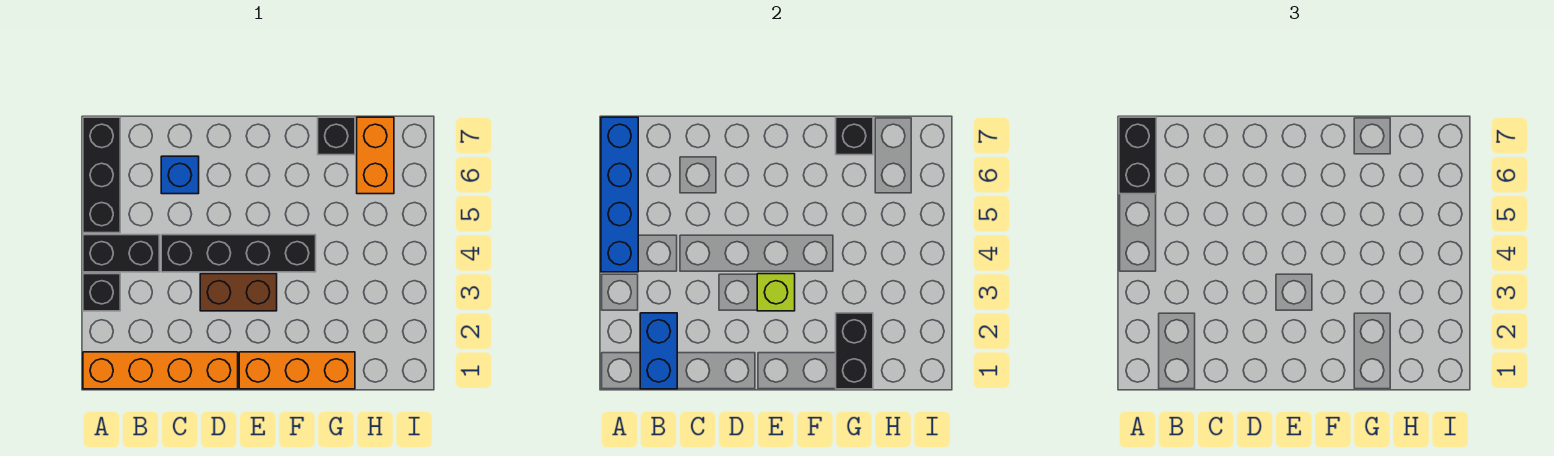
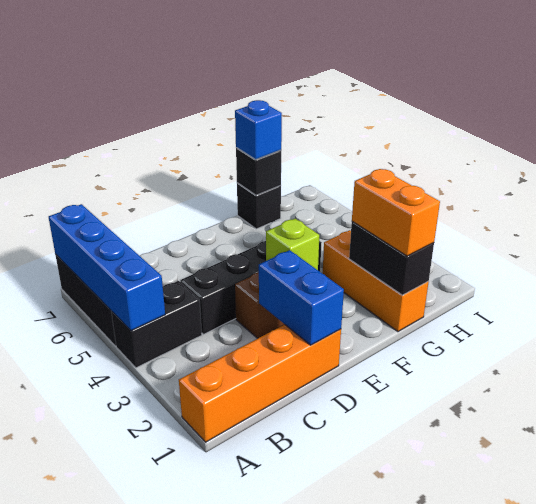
black brick A3 level 1 -> none
black brick A6:A7 level 3 -> none
blue brick B1:B2 level 2 -> blue brick D1:D2 level 2
blue brick C6 level 1 -> blue brick G7 level 3
orange brick E1:G1 level 1 -> orange brick G1:G3 level 1
orange brick H6:H7 level 1 -> orange brick G1:G2 level 3

